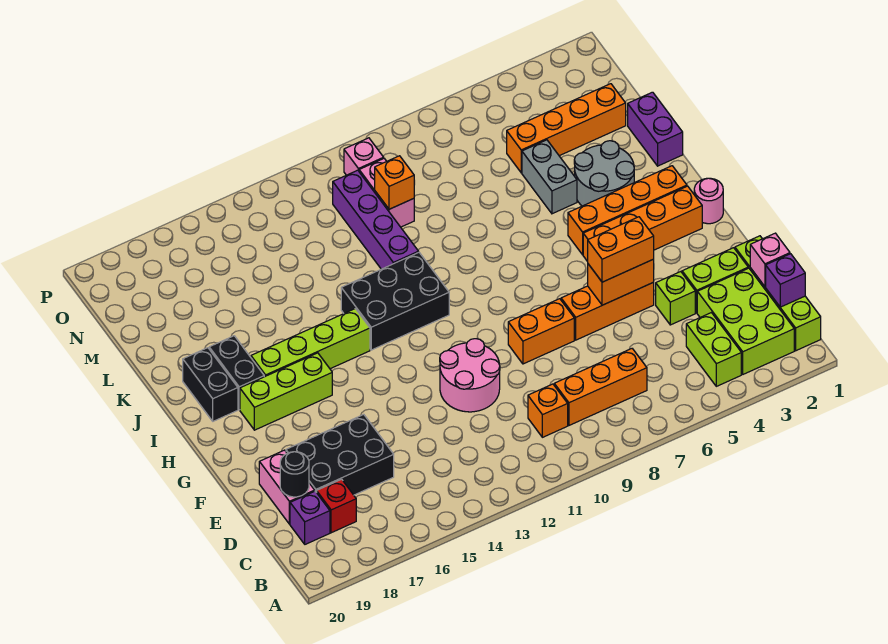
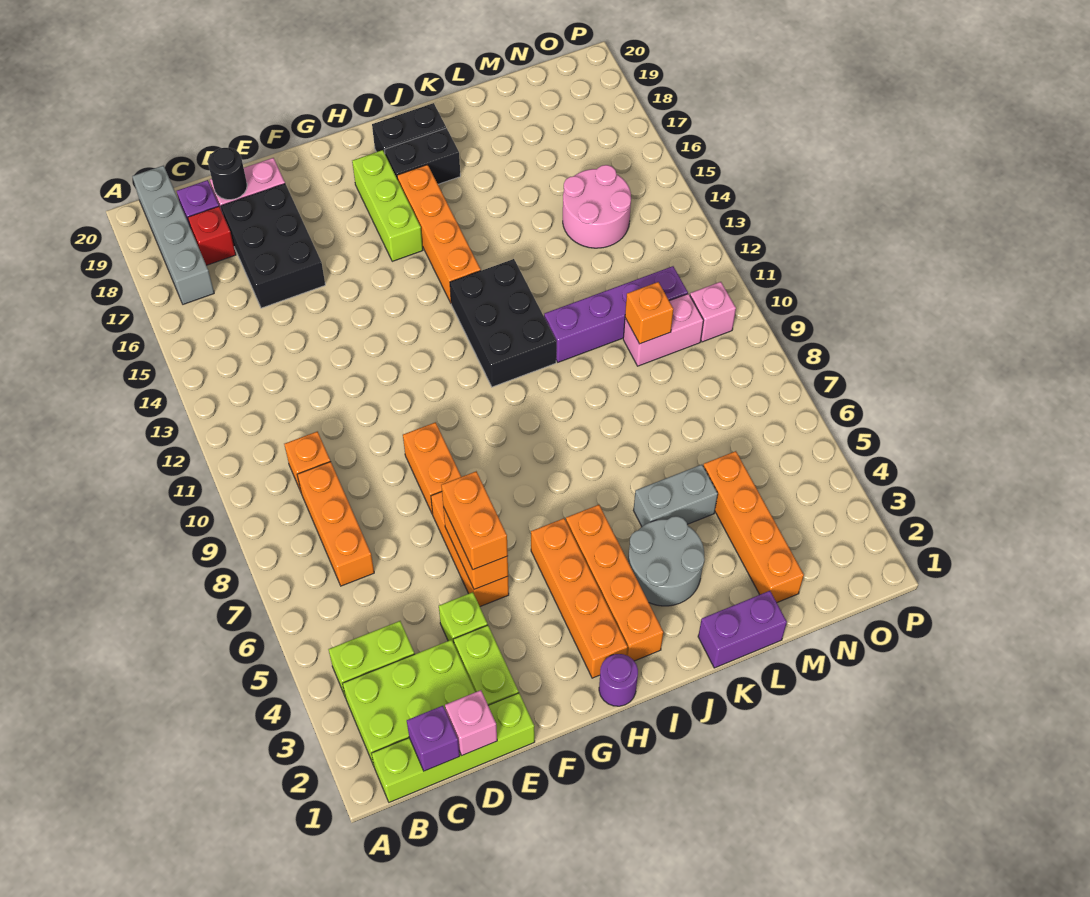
none -> grey brick B17:B20 level 1
pink round brick E11:F12 level 1 -> pink round brick M14:N15 level 1
pink round brick H1 level 1 -> purple round brick H1 level 1
lime brick I14:I17 level 1 -> orange brick I14:I17 level 1

